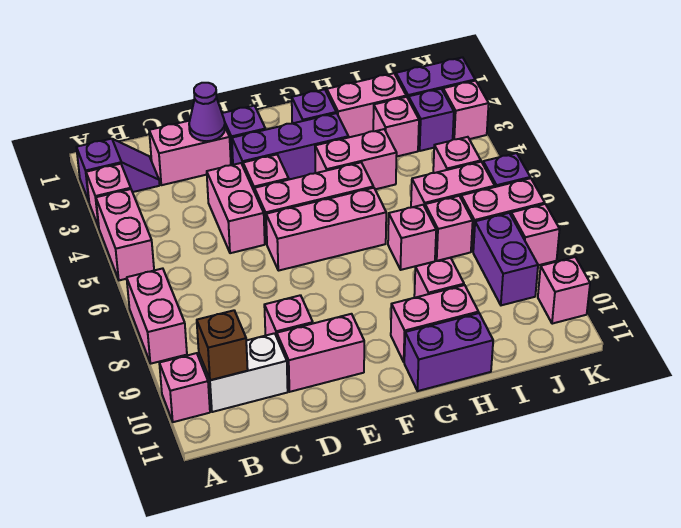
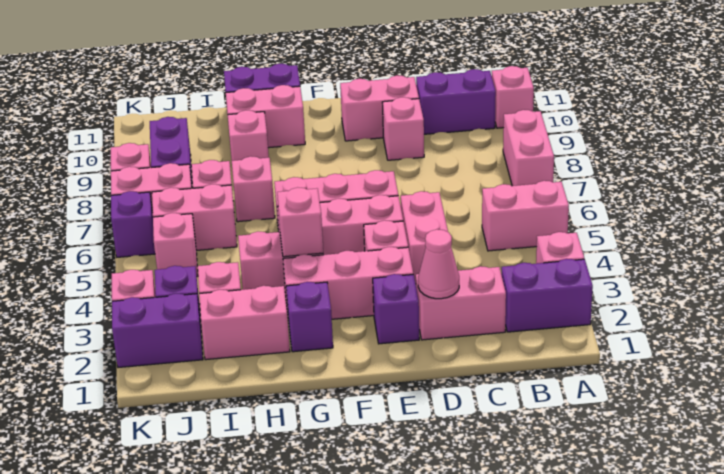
purple slope A2:B2 level 1 top A -> purple brick A2:B2 level 1
pink brick A4:A5 level 1 -> pink brick A5:B5 level 1
white brick B10:C10 level 1 -> purple brick B10:C10 level 1
brown brick B10 level 2 -> none
purple cone D2 level 2 -> pink cone D2 level 2
purple brick E3:G3 level 1 -> pink brick E3:G3 level 1
pink brick K10 level 1 -> pink brick G4 level 2

